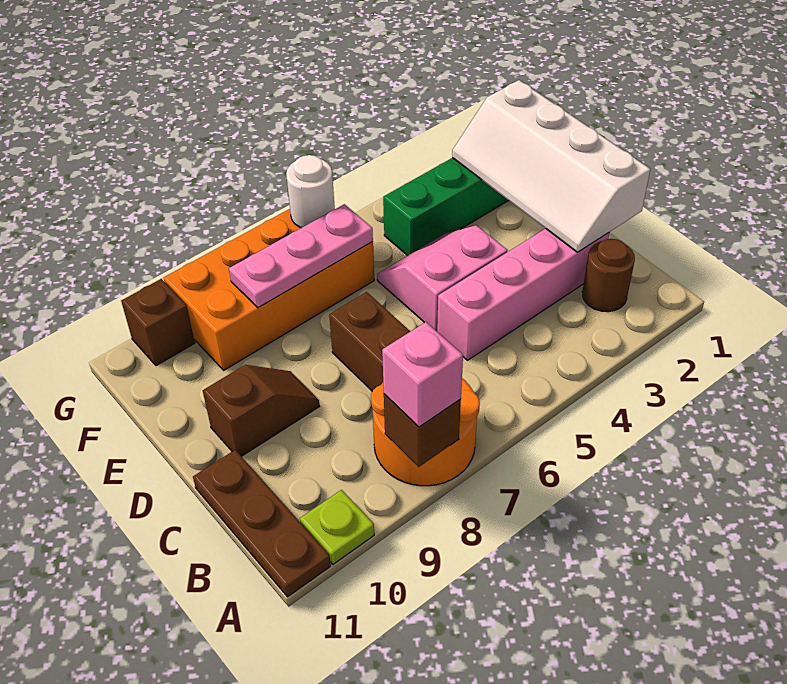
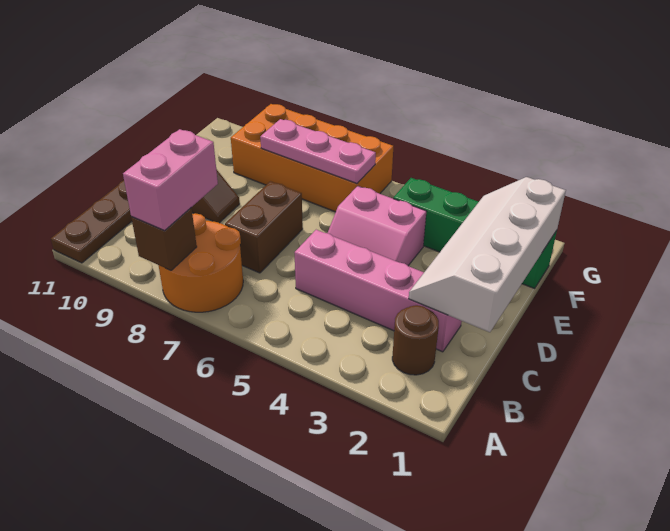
pink brick A8 level 3 -> pink brick A8:B8 level 3
lime plate A10 level 1 -> none
pink slope D4:E5 level 1 top D -> pink slope D4:E5 level 1 top E
white round brick G6 level 2 -> none
brown brick G10 level 1 -> none

